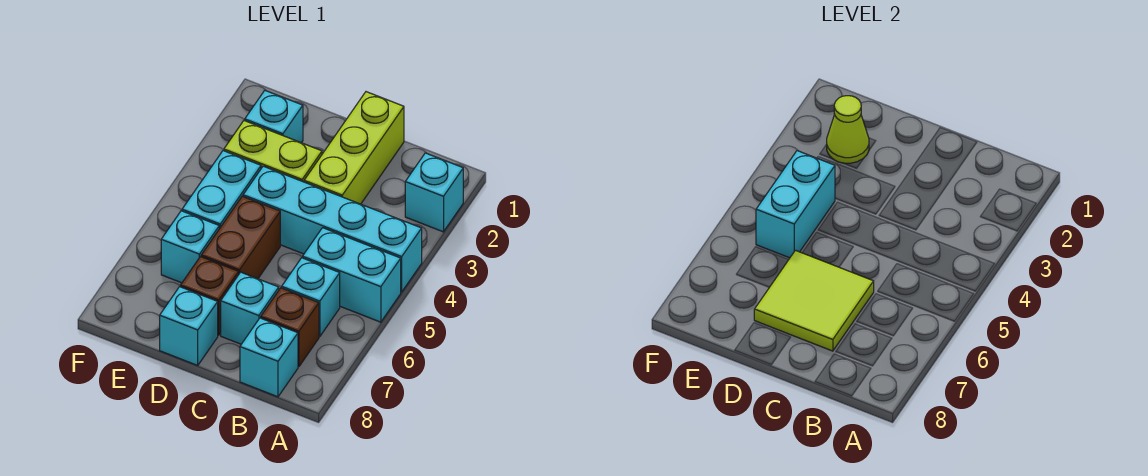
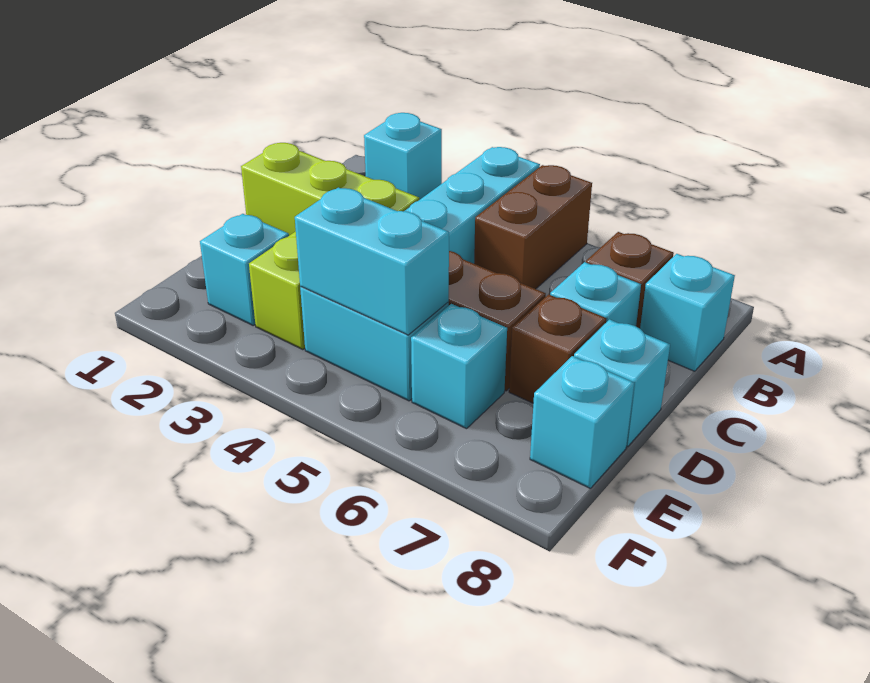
cyan brick A5:B5 level 1 -> brown brick A5:B5 level 1
cyan brick B6 level 1 -> cyan brick E8 level 1
lime tile C6:D7 level 2 -> none
lime cone E2 level 2 -> none

